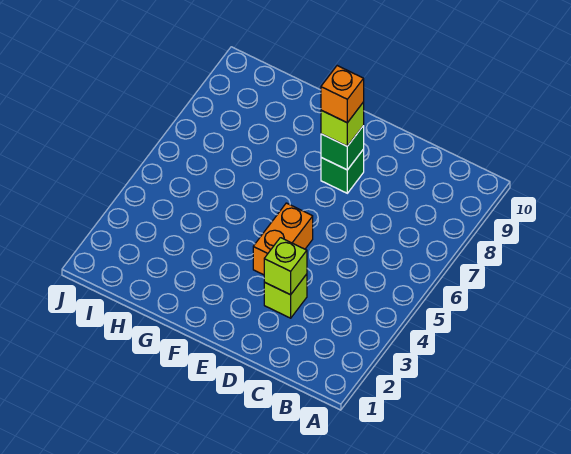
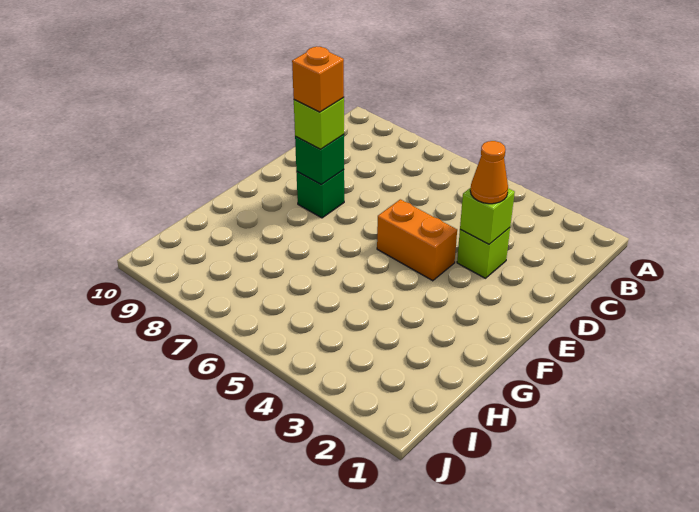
none -> orange cone D3 level 3

